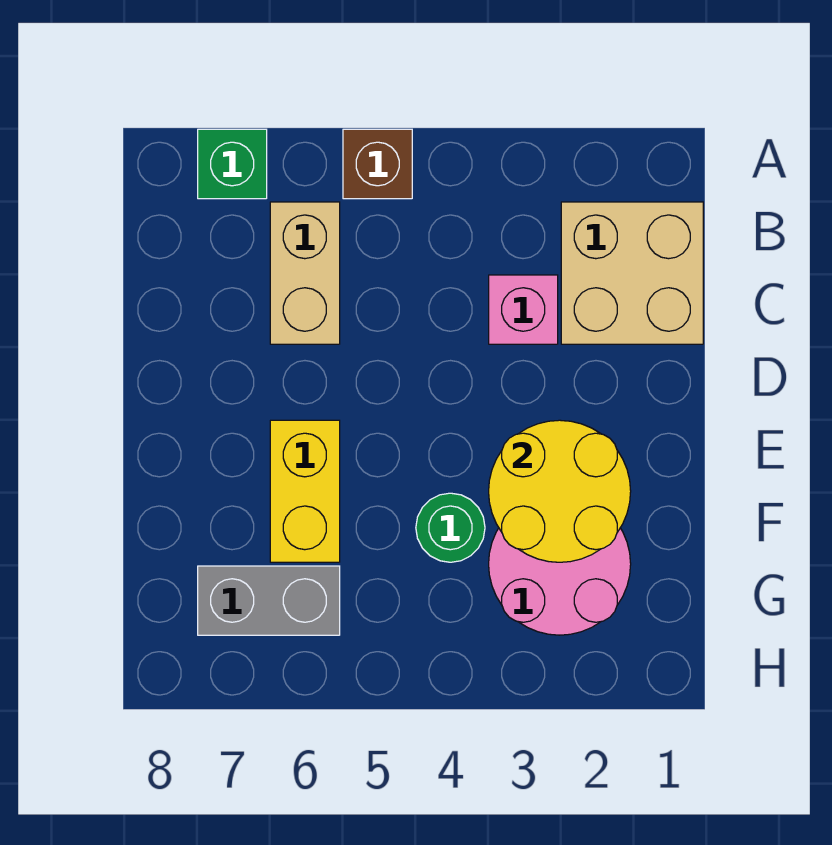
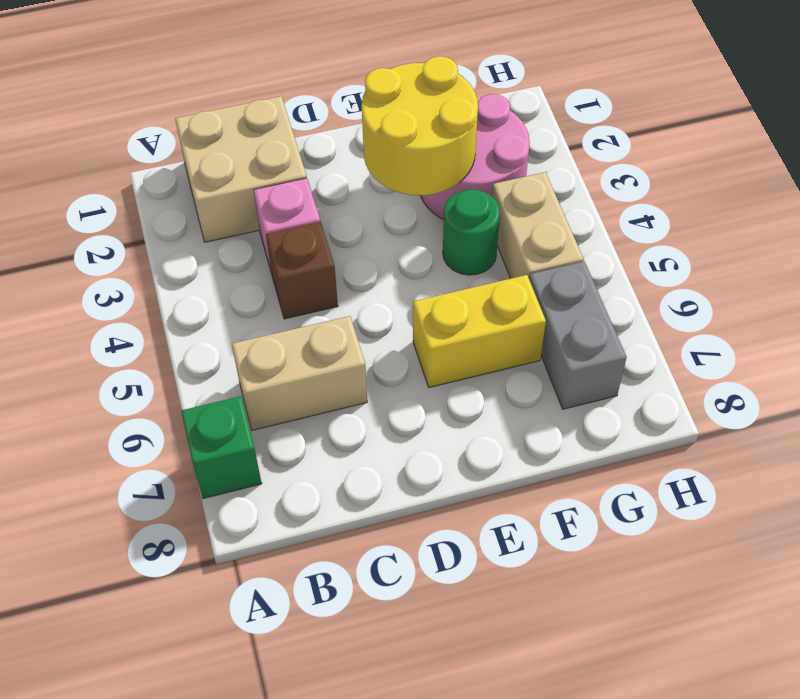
brown brick A5 level 1 -> brown brick C4 level 1
none -> tan brick G4:G5 level 1

